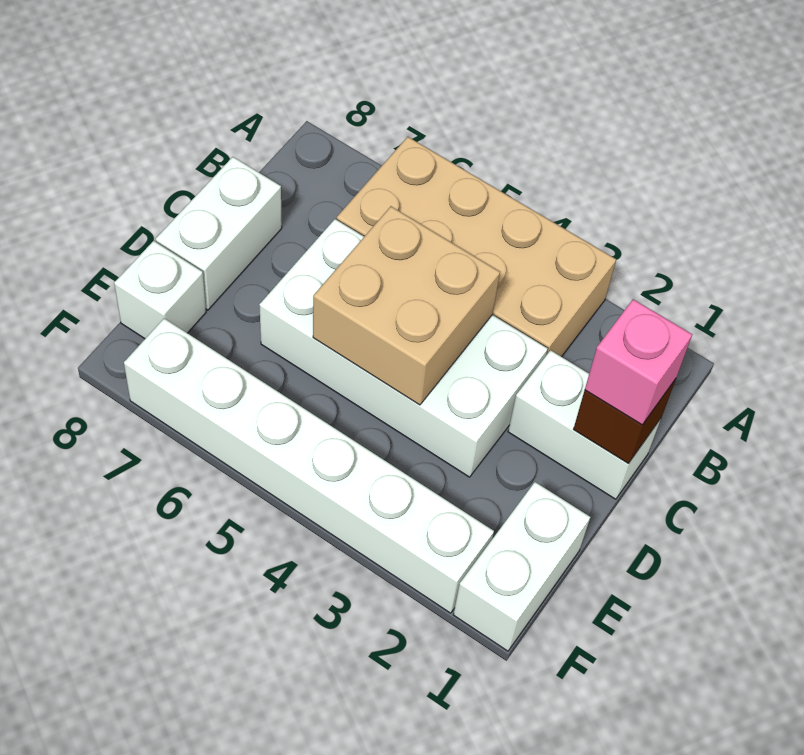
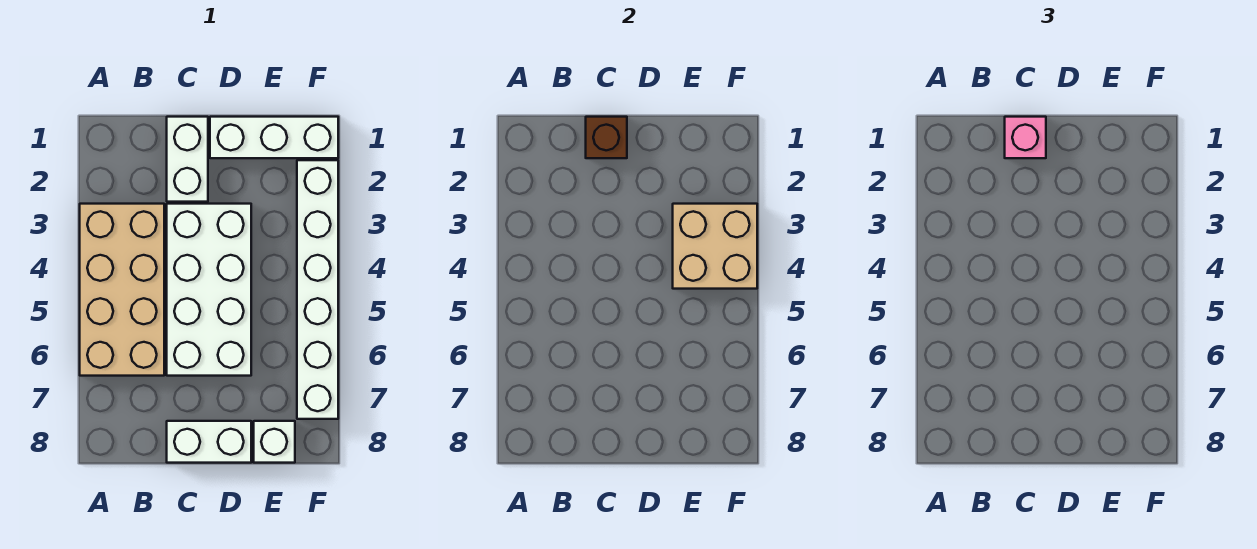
tan brick C4:D5 level 2 -> tan brick E3:F4 level 2
white brick E1:F1 level 1 -> white brick D1:F1 level 1

